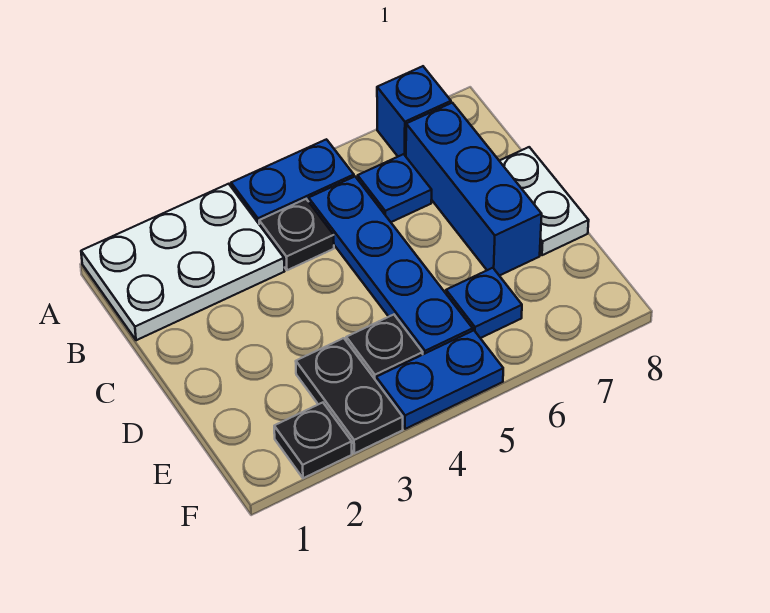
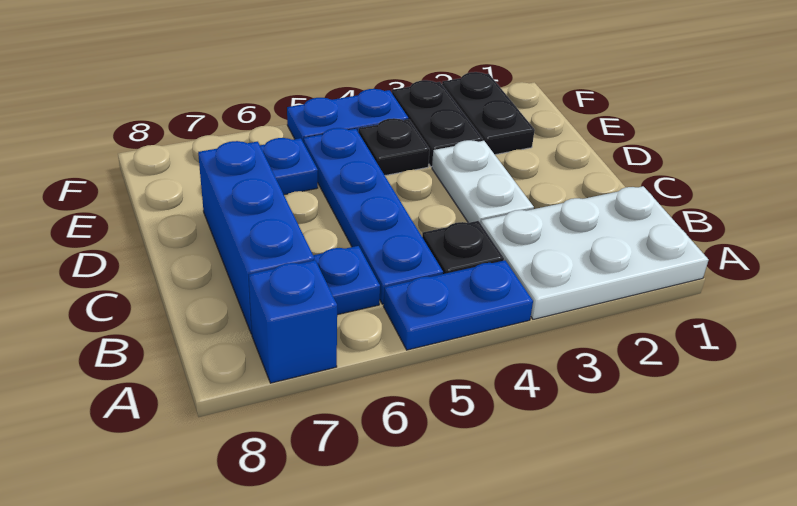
white plate C8:D8 level 1 -> white plate C3:D3 level 1
black plate F2 level 1 -> black plate E2:F2 level 1

